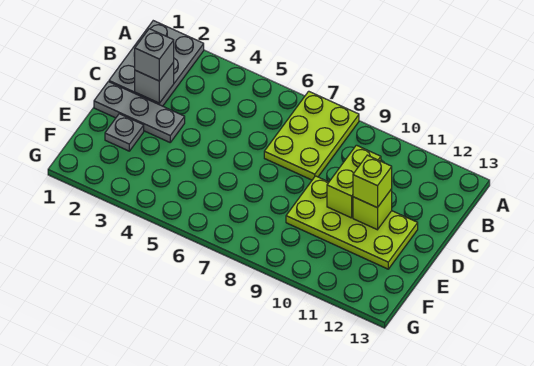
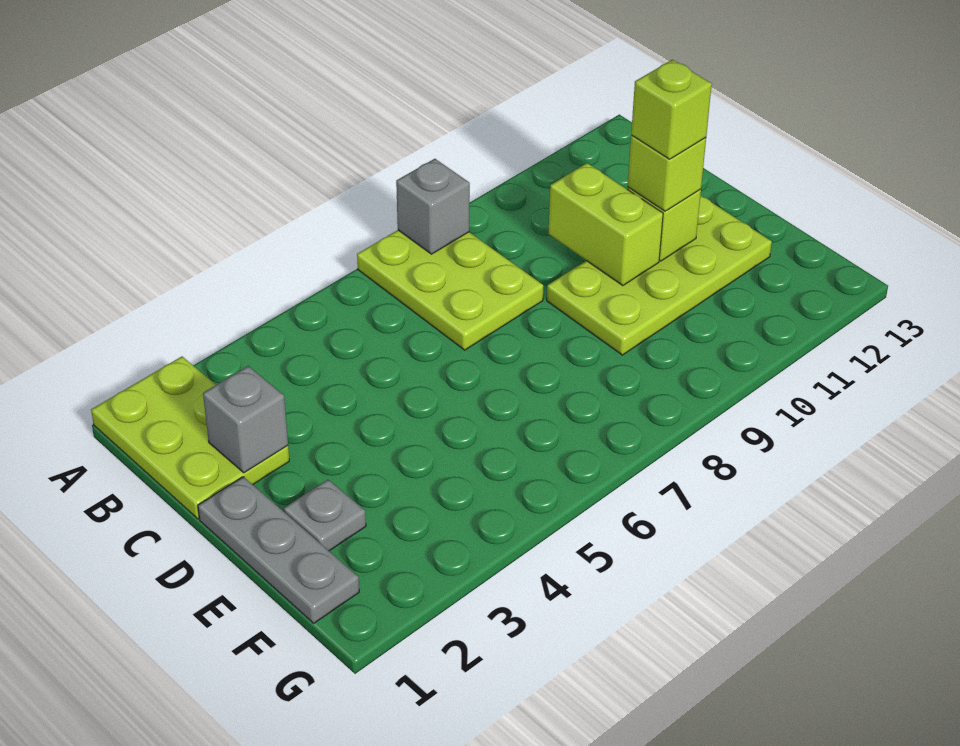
grey plate A1:C2 level 1 -> lime plate A1:C2 level 1
grey brick C2 level 3 -> grey brick A8 level 2
grey plate D1:D3 level 1 -> grey plate D1:F1 level 1
none -> lime brick D11 level 4

